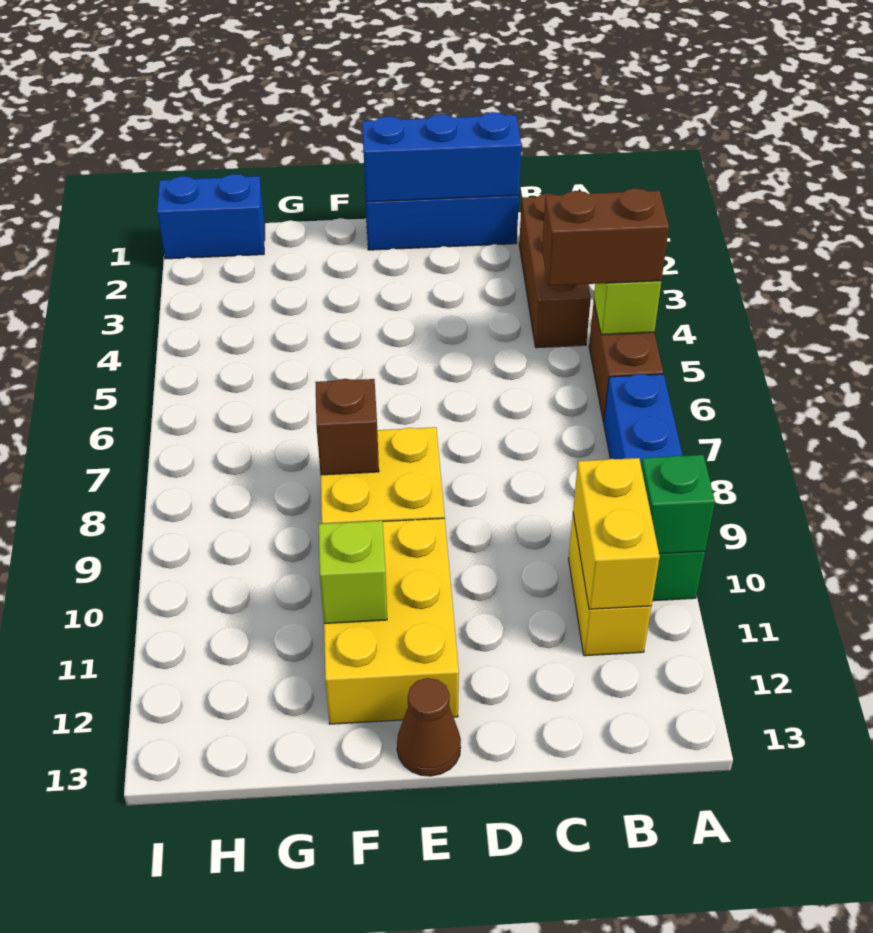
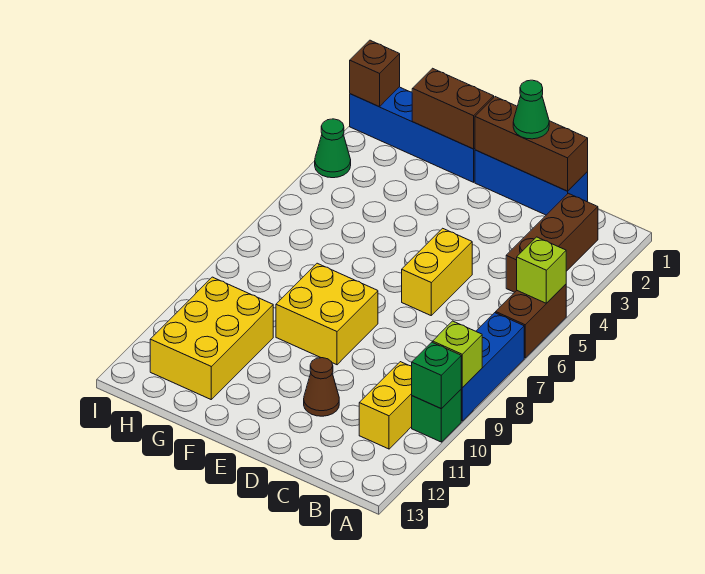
brown brick A5:B5 level 3 -> brown brick F1:G1 level 2
yellow brick B10:B11 level 2 -> yellow brick D5:D6 level 1
blue brick C1:E1 level 2 -> brown brick C1:E1 level 2
none -> green cone D1 level 3
yellow brick E10:F12 level 1 -> yellow brick G10:H12 level 1
brown cone E13 level 1 -> brown cone D11 level 1
brown brick F8 level 2 -> brown brick I1 level 2
lime brick F11 level 2 -> lime brick A9 level 2
blue brick H1:I1 level 1 -> blue brick F1:I1 level 1
none -> green cone I3 level 1

